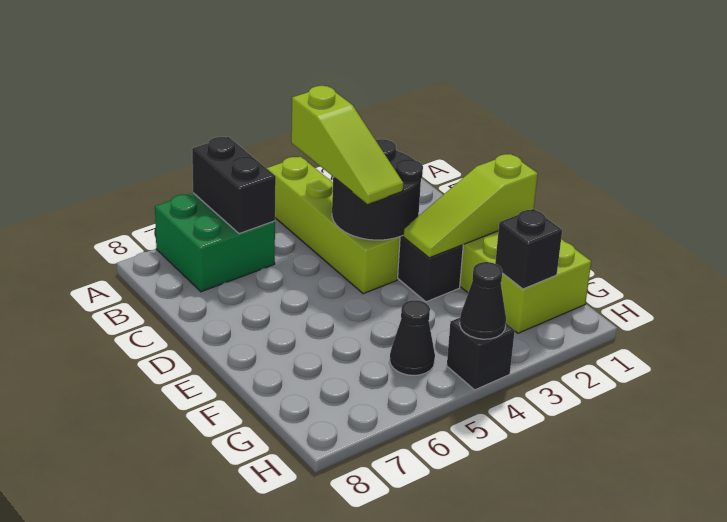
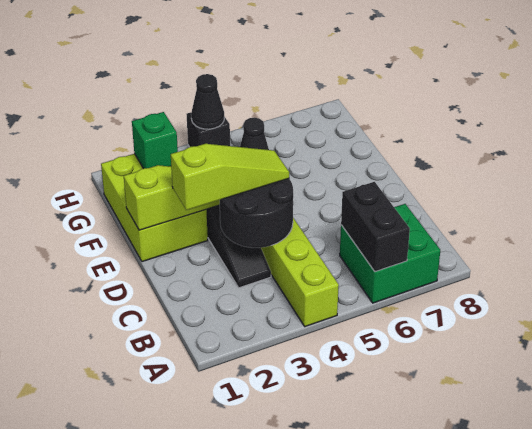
lime slope B4:D4 level 3 top B -> lime slope D2:D4 level 3 top 2
black brick G2 level 2 -> green brick G2 level 2

